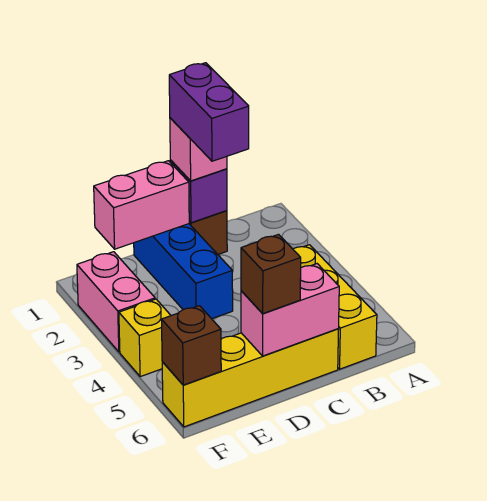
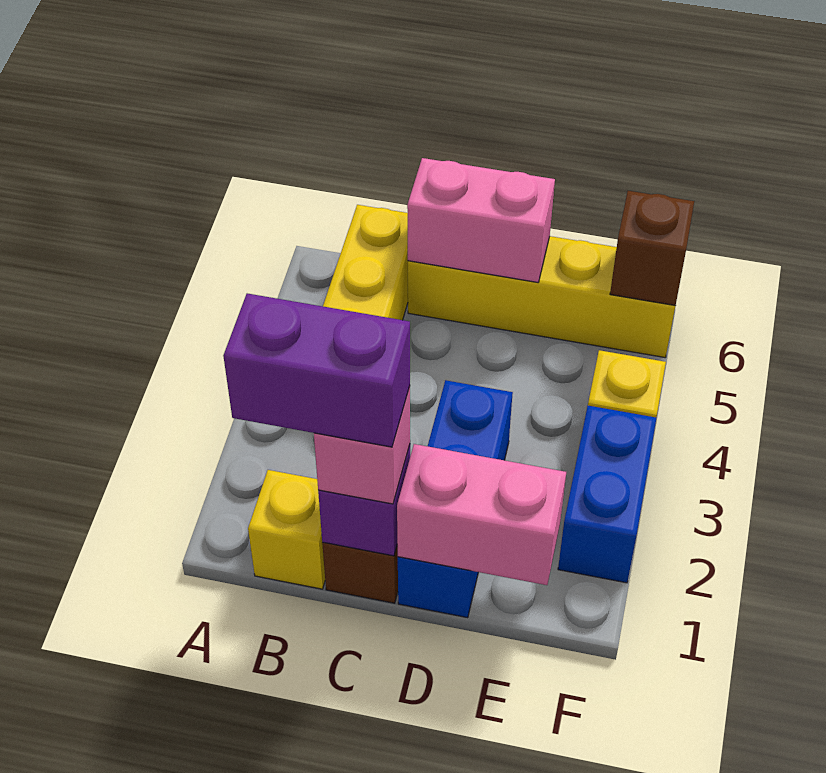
none -> yellow brick B1 level 1
purple brick C1:C2 level 4 -> purple brick B1:C1 level 4
brown brick D6 level 3 -> none
pink brick F2:F3 level 1 -> blue brick F2:F3 level 1

